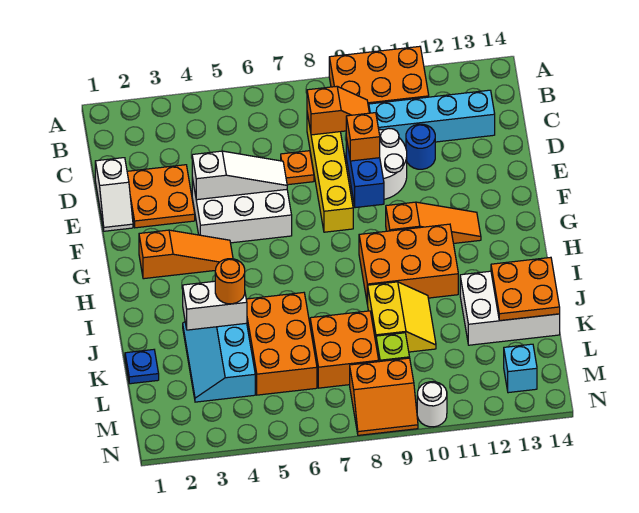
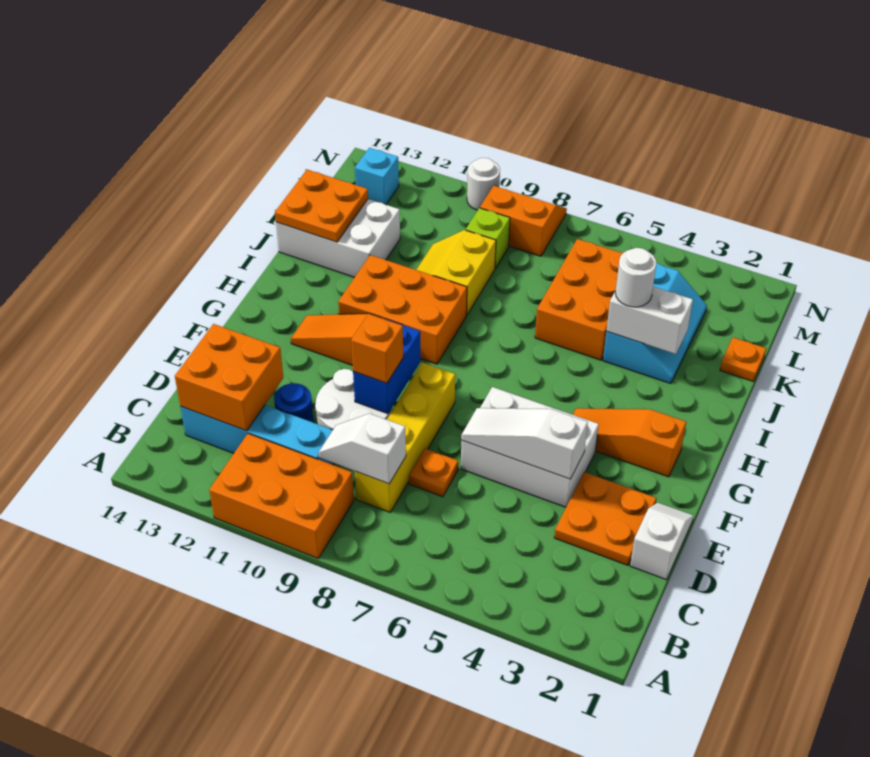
orange slope C8:C9 level 2 top 8 -> white slope C8:C9 level 2 top 8
orange round brick J4 level 3 -> white round brick J4 level 3
blue plate K1 level 1 -> orange plate K1 level 1
orange brick K7:L8 level 1 -> orange brick C12:D13 level 2

